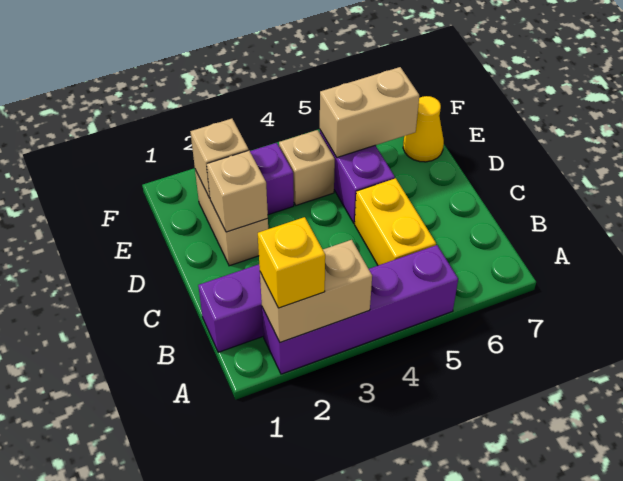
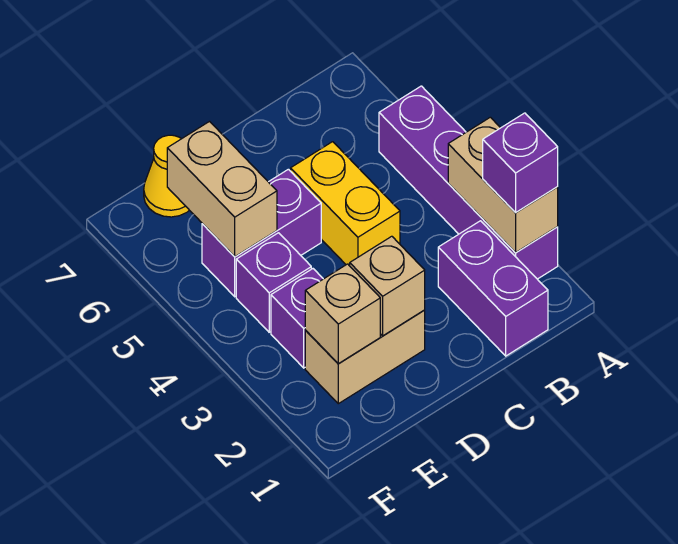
yellow brick A2 level 3 -> purple brick A2 level 3
yellow brick B5:C5 level 1 -> yellow brick C4:C5 level 1
tan brick E4 level 1 -> purple brick E4 level 1

